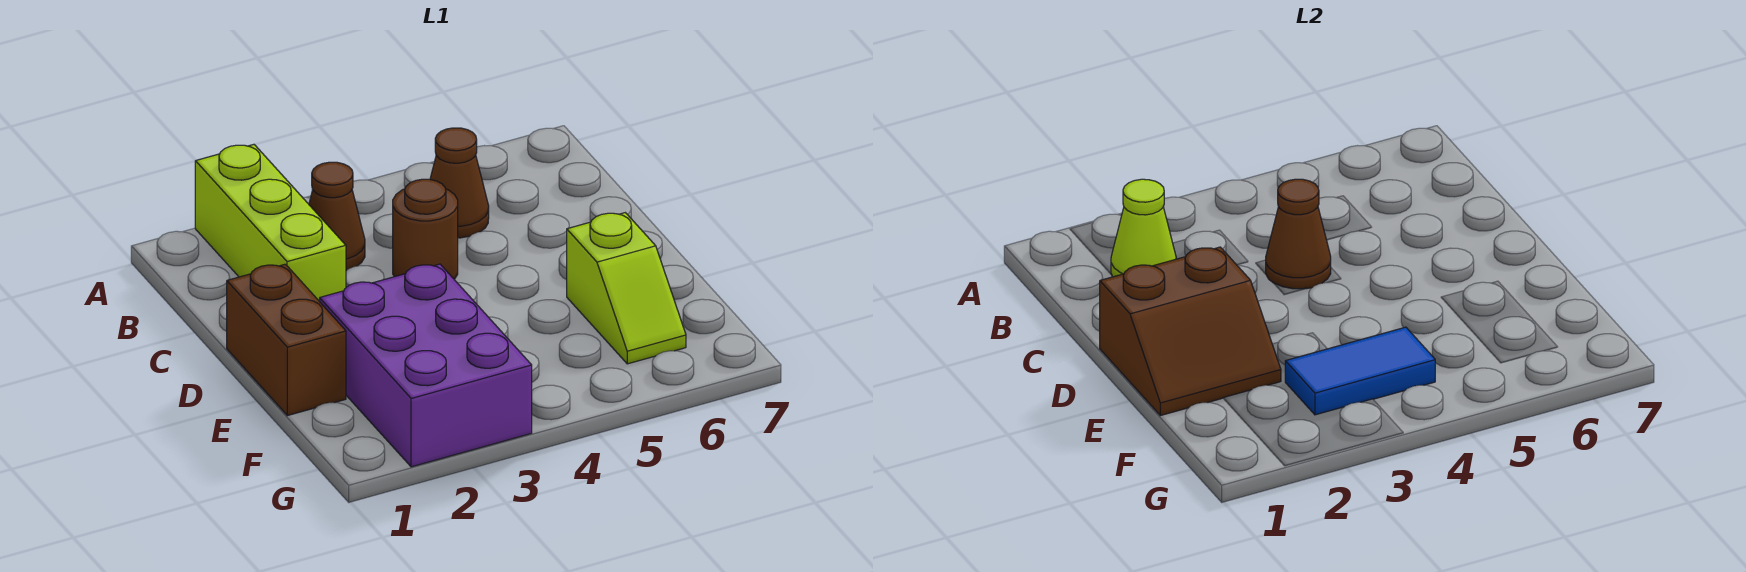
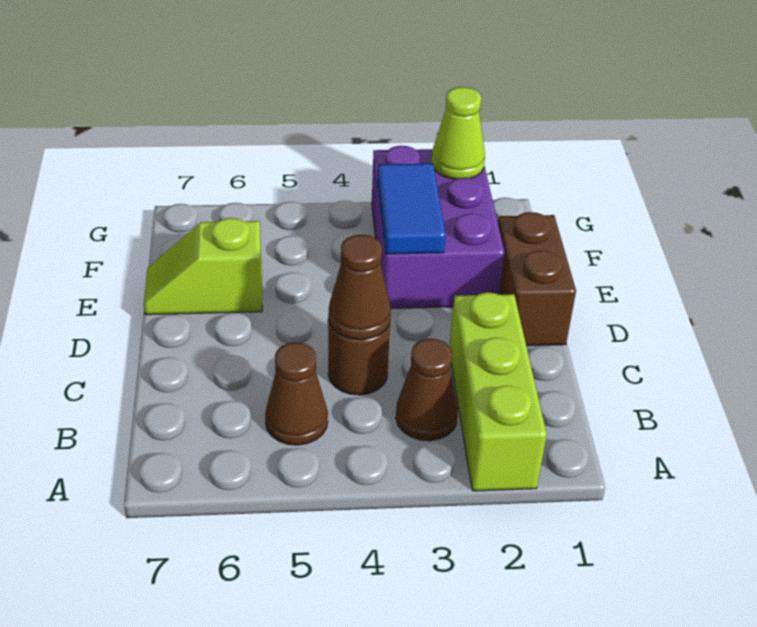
lime cone B2 level 2 -> lime cone G2 level 2
brown slope D1:E2 level 2 top D -> none
lime slope E6:F6 level 1 top E -> lime slope E6:E7 level 1 top 6
blue tile F3:F4 level 2 -> blue tile E3:F3 level 2

